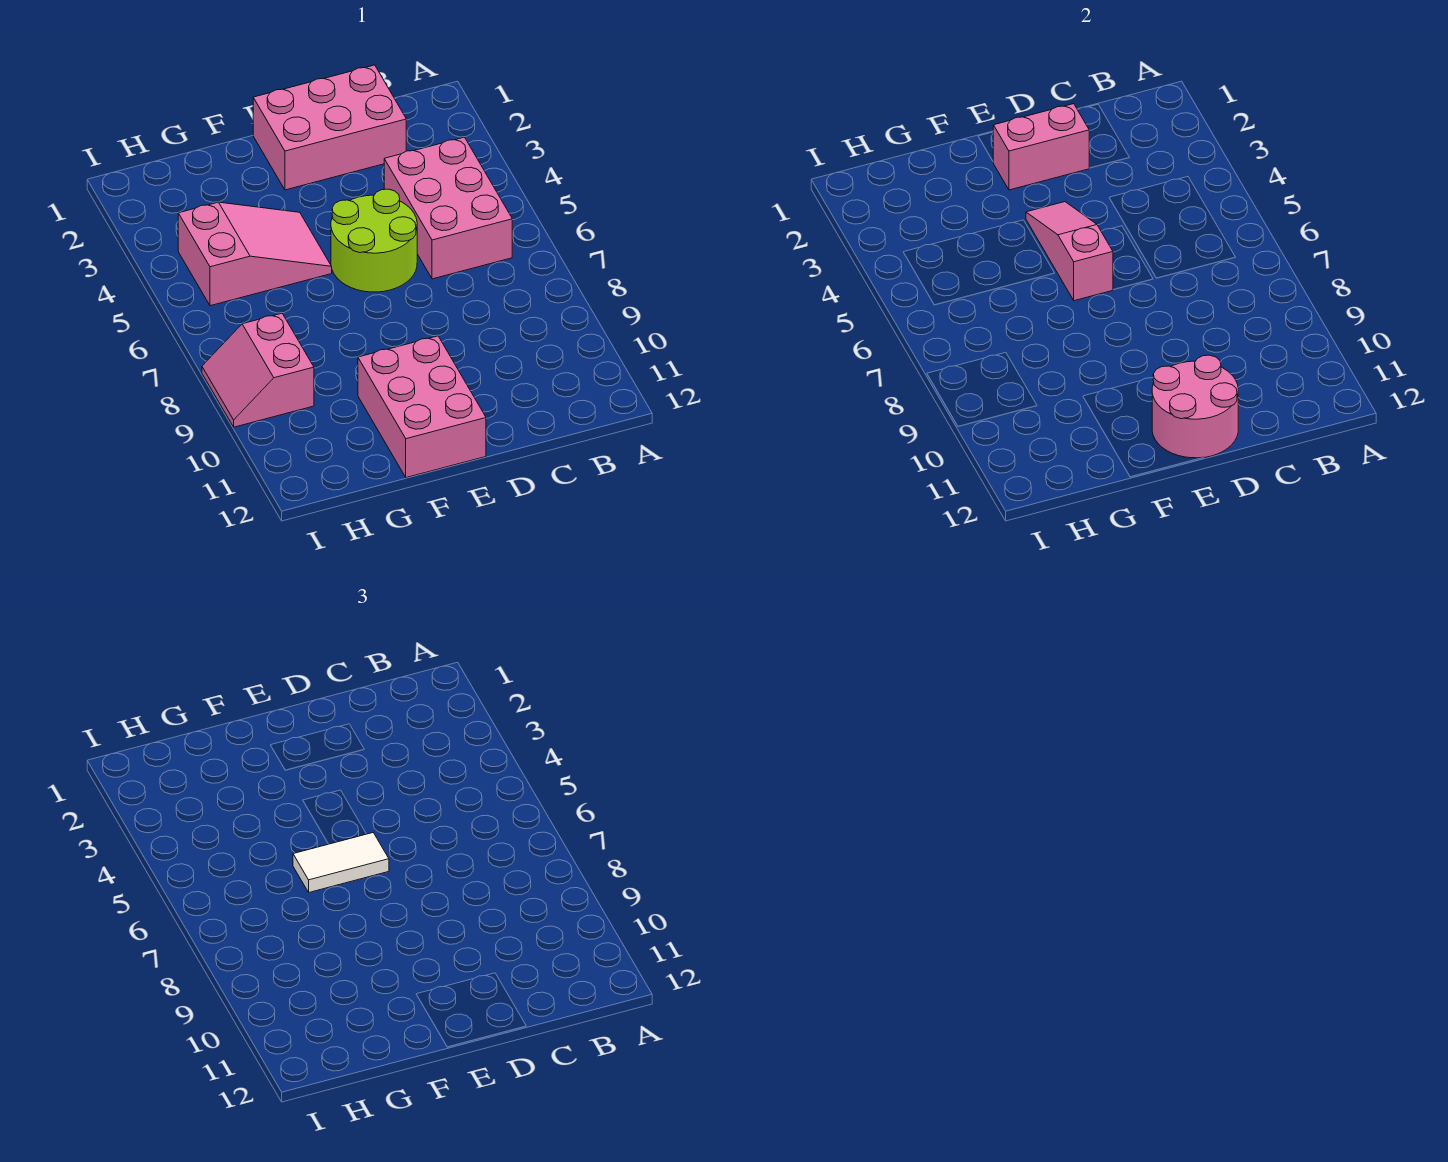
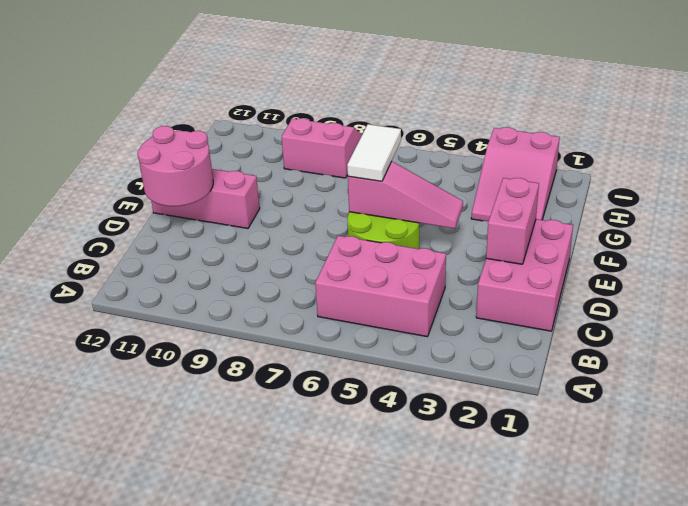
pink brick E10:F12 level 1 -> pink brick E10:E12 level 1
pink slope F4:H5 level 1 top H -> pink slope G2:I3 level 1 top I

